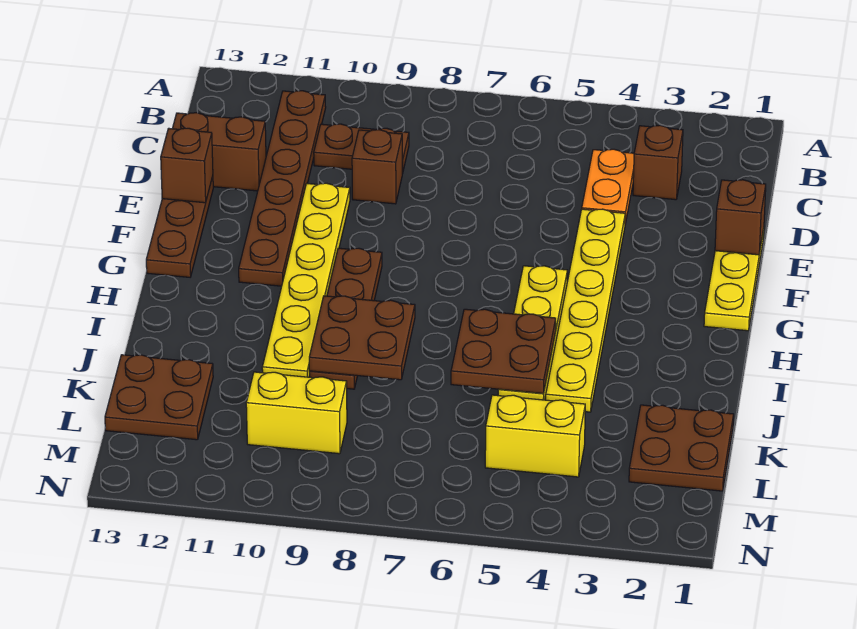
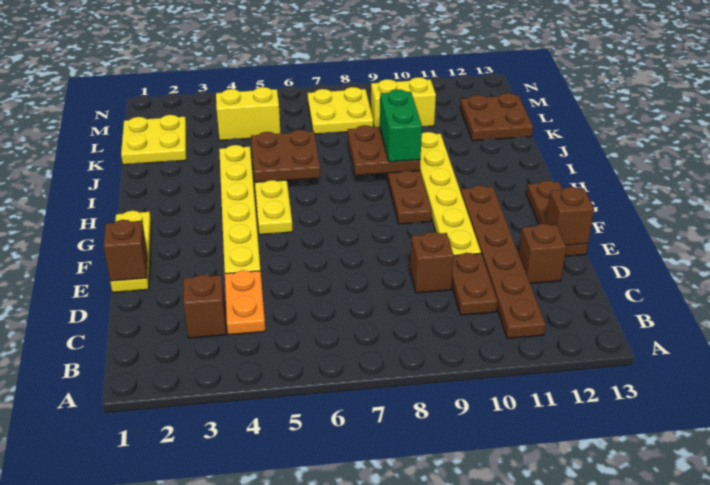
brown plate C9:C10 level 1 -> brown plate C10:D10 level 1
brown brick D12:D13 level 1 -> brown brick D12 level 1
none -> green brick I9:J9 level 3
brown plate K1:L2 level 1 -> yellow plate K1:L2 level 1
none -> yellow plate L7:M8 level 1

